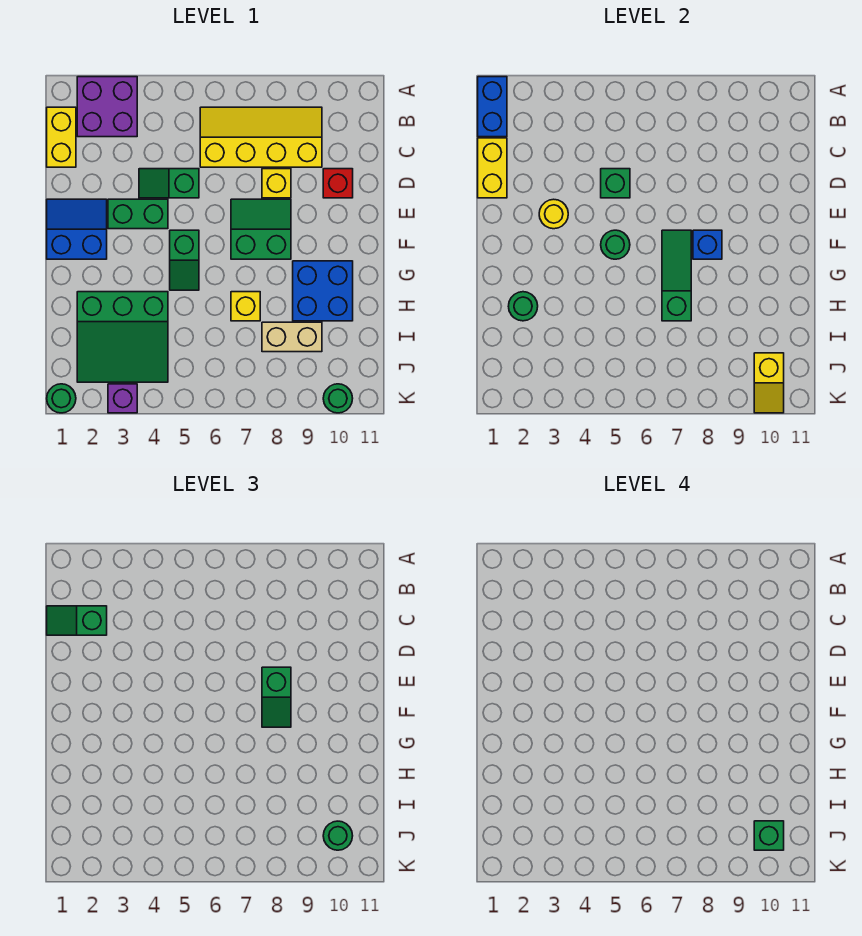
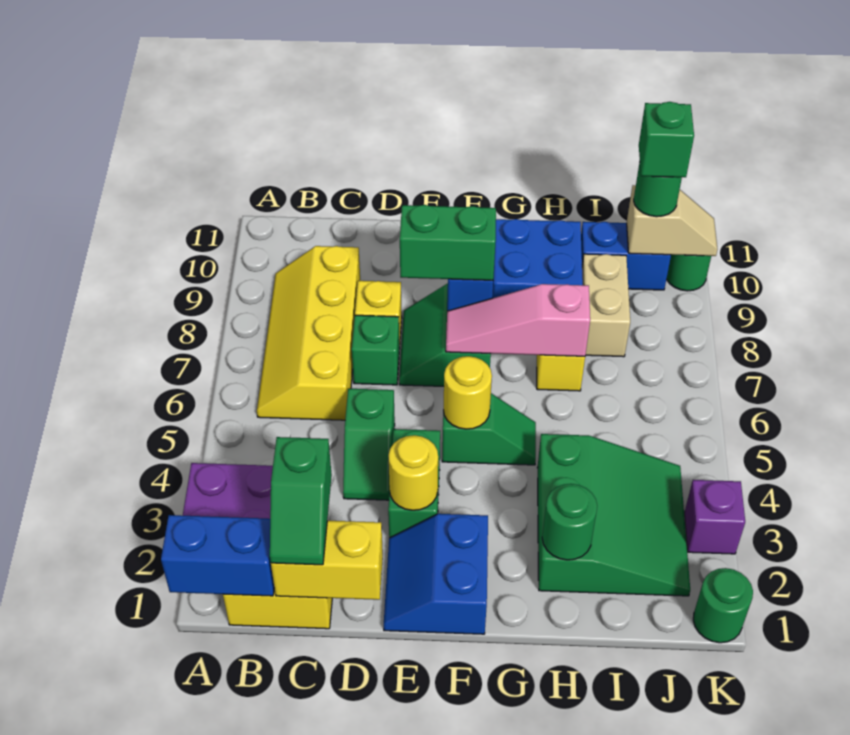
green brick D5 level 2 -> green brick D7 level 1
red brick D10 level 1 -> none
green slope E8:F8 level 3 top E -> green brick E8:F8 level 3
green round brick F5 level 2 -> yellow round brick F5 level 2
green slope F7:H7 level 2 top H -> pink slope F7:H7 level 2 top H
none -> blue brick I10:J10 level 1
yellow slope J10:K10 level 2 top J -> tan slope J10:K10 level 2 top J

